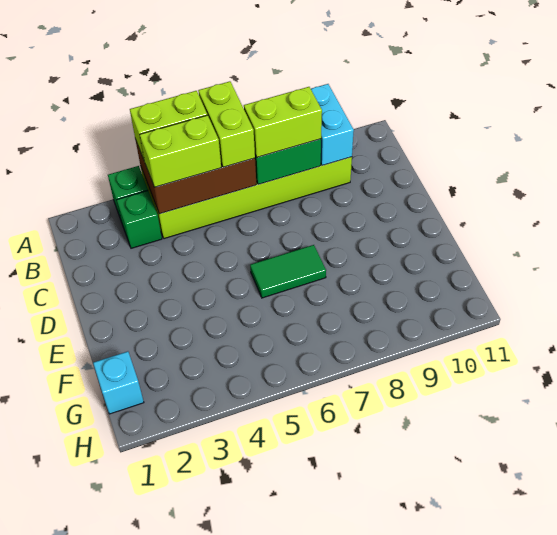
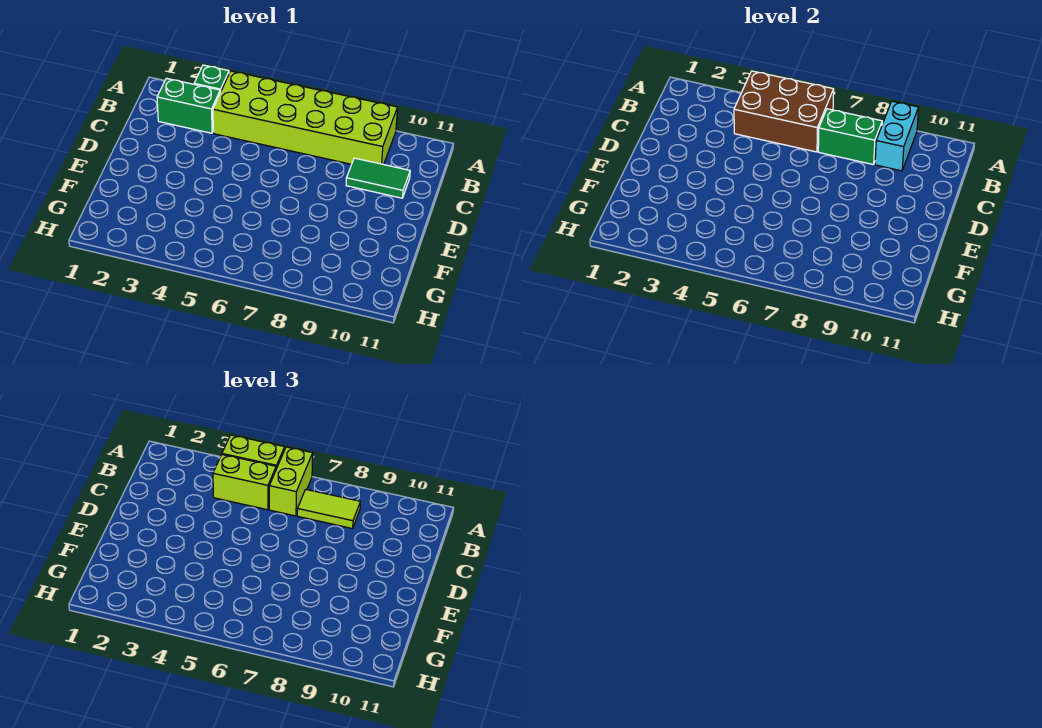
green brick B3 level 1 -> green brick B2:B3 level 1
lime brick B7:B8 level 3 -> lime tile B7:B8 level 3
green tile E6:E7 level 1 -> green tile C9:C10 level 1
cyan brick G1 level 1 -> none

